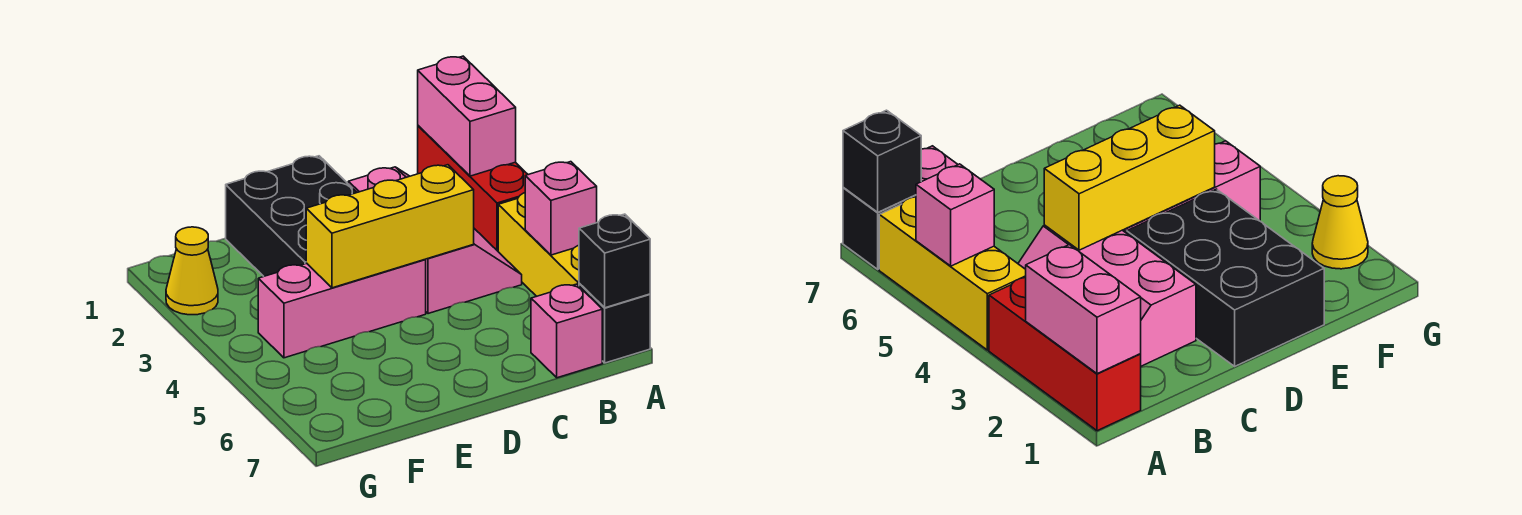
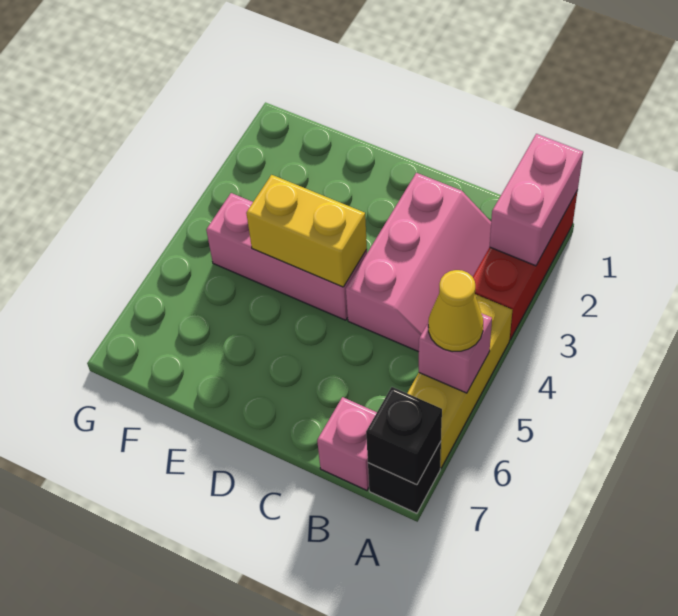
yellow brick C4:E4 level 2 -> yellow brick D4:E4 level 2
black brick D1:E3 level 1 -> none
yellow cone G2 level 1 -> yellow cone A5 level 3

